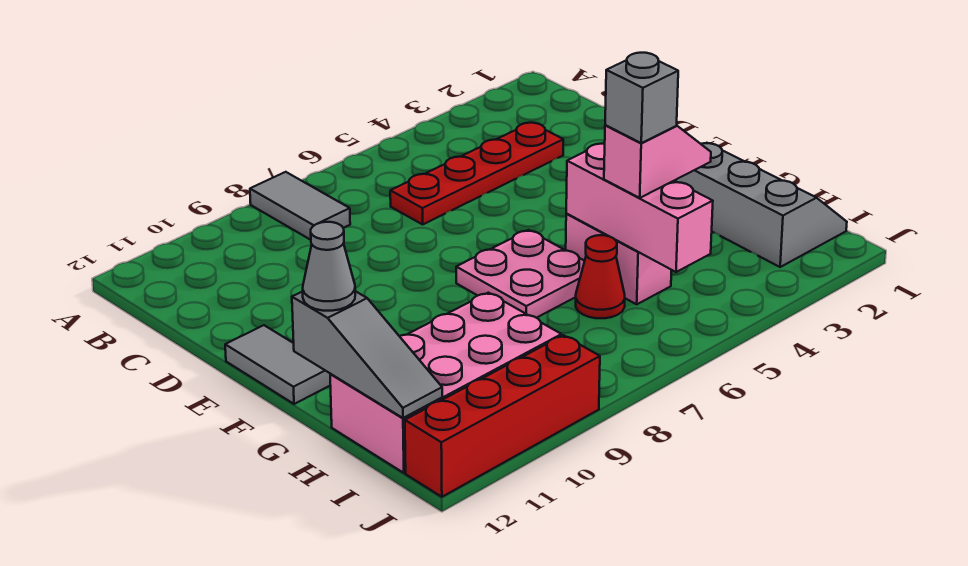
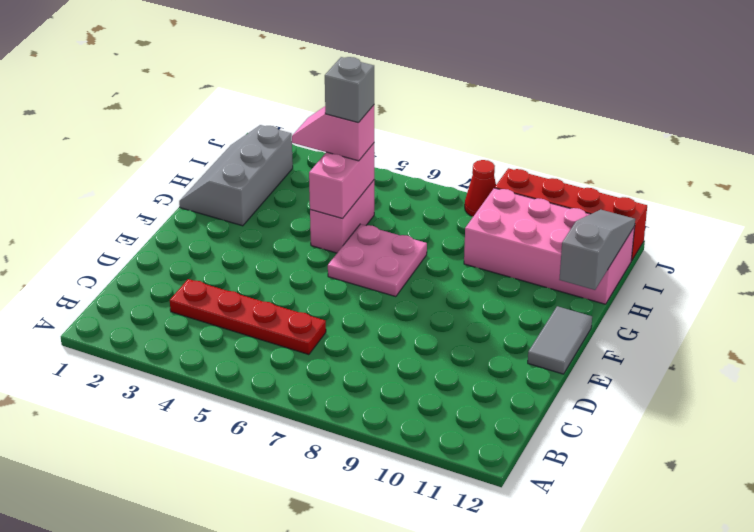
grey tile A8:B8 level 1 -> none
pink brick G5:I5 level 2 -> pink brick G5:H5 level 2
grey cone G12 level 3 -> none
red cone H6 level 1 -> red cone J8 level 1

